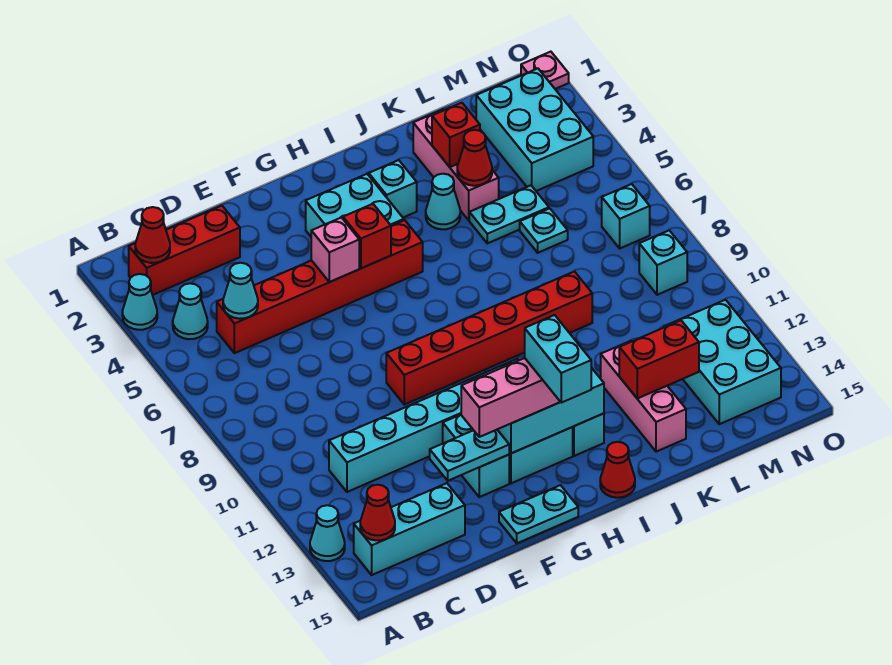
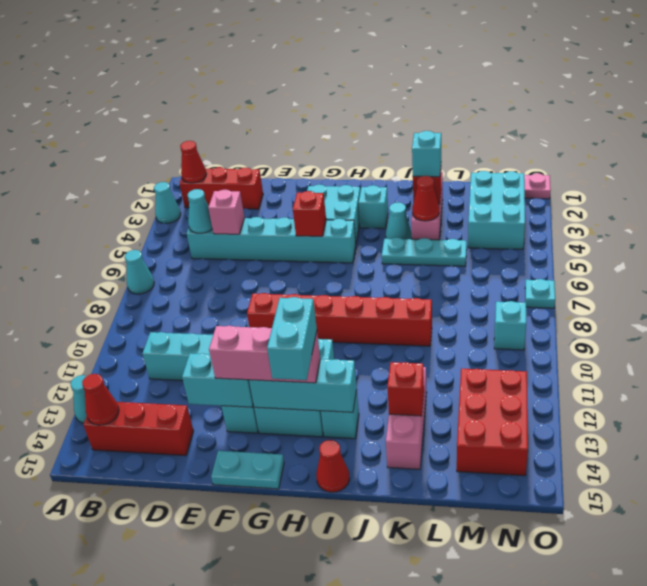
cyan cone B4 level 1 -> cyan cone A7 level 1
cyan brick B14:D14 level 1 -> red brick B14:D14 level 1
red brick C5:H5 level 1 -> cyan brick C5:H5 level 1
cyan plate E13:F13 level 2 -> cyan brick E13:F13 level 2
pink brick F5 level 2 -> pink brick D5 level 2
cyan plate K5:L5 level 1 -> cyan plate J5:L5 level 1
red brick K13:L13 level 2 -> red brick K13 level 2
cyan plate L6 level 1 -> cyan plate O7 level 1
cyan brick M12:N14 level 1 -> red brick M12:N14 level 1
cyan brick N7 level 1 -> cyan brick K3 level 3

